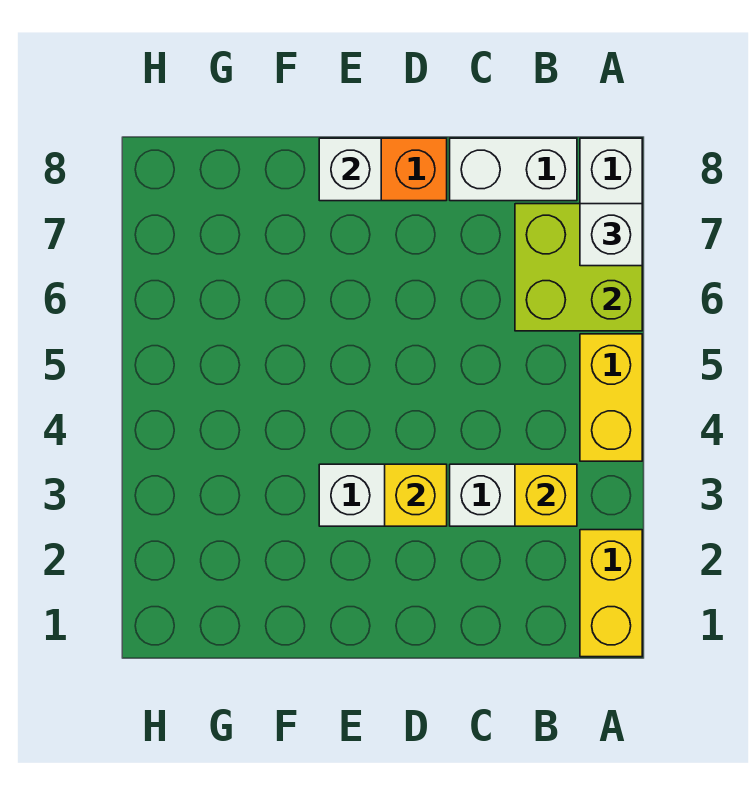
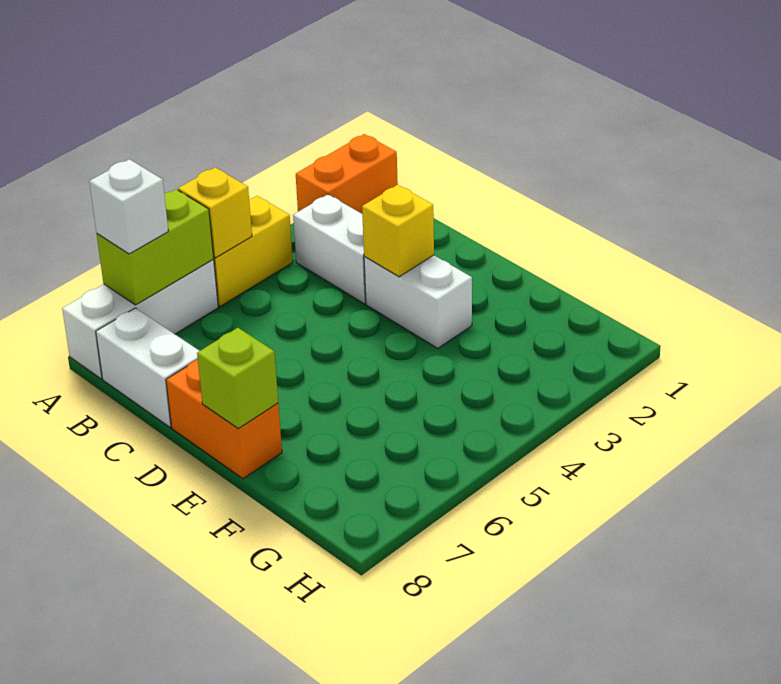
yellow brick A1:A2 level 1 -> orange brick A1:A2 level 1
lime brick A6:B7 level 2 -> lime brick A6:A7 level 2
yellow brick B3 level 2 -> yellow brick A5 level 2
white brick E8 level 2 -> lime brick E8 level 2

